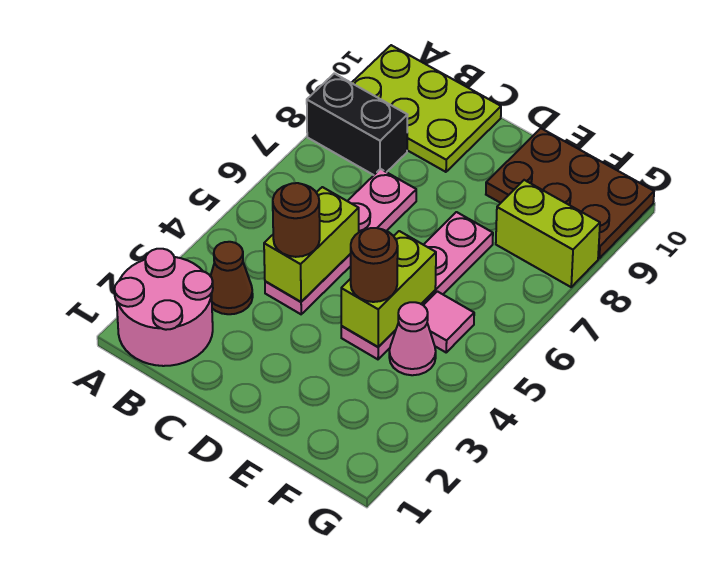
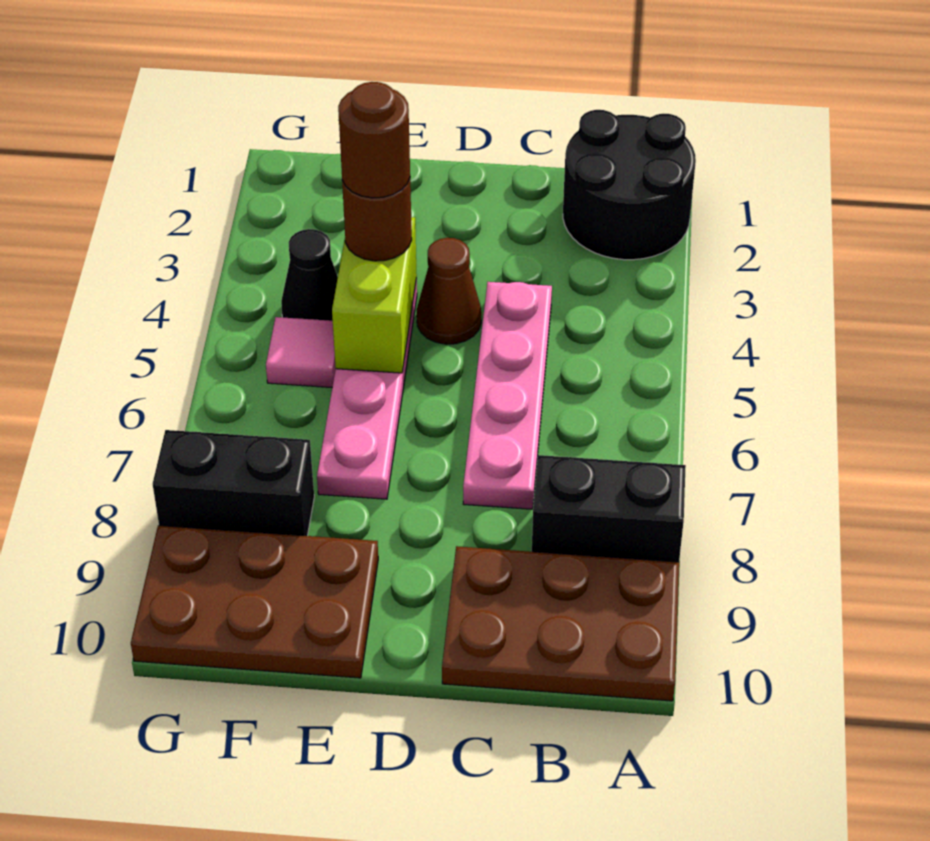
pink round brick A1:B2 level 1 -> black round brick A1:B2 level 1
lime plate A9:C10 level 1 -> brown plate A9:C10 level 1
brown cone B3 level 1 -> brown cone D4 level 1
lime brick C4:C5 level 2 -> none
brown round brick C4 level 3 -> brown round brick E4 level 4
pink cone F4 level 1 -> black cone F4 level 1
lime brick F8:G8 level 1 -> black brick F8:G8 level 1

